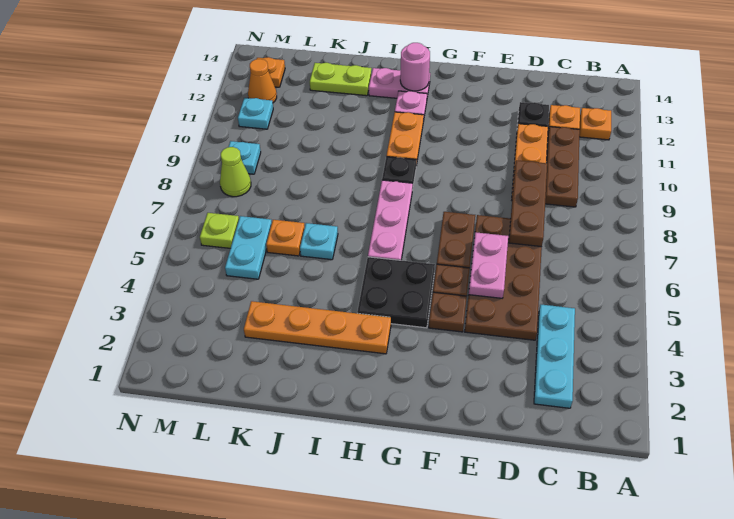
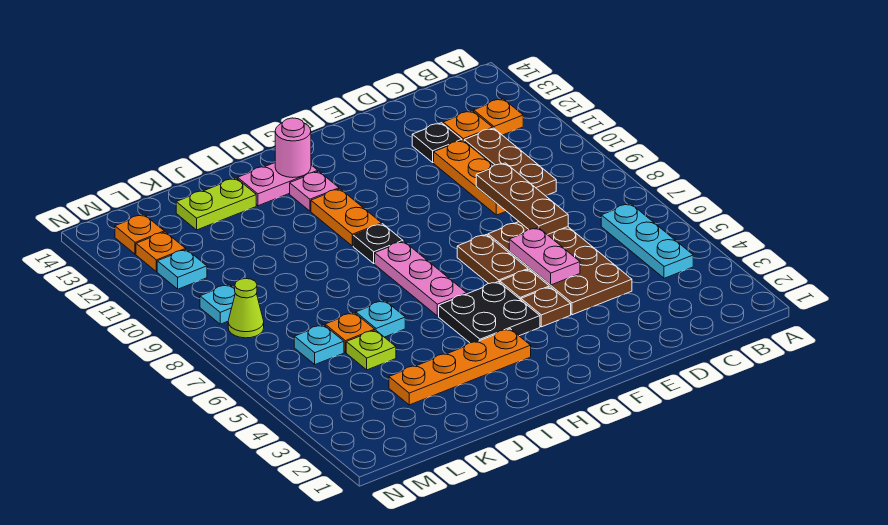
cyan plate C2:C4 level 1 -> cyan plate B4:B6 level 1
cyan plate L5:L6 level 1 -> cyan plate L6 level 1
lime plate M6 level 1 -> lime plate K5 level 1
orange cone M12 level 1 -> orange plate M12 level 1

